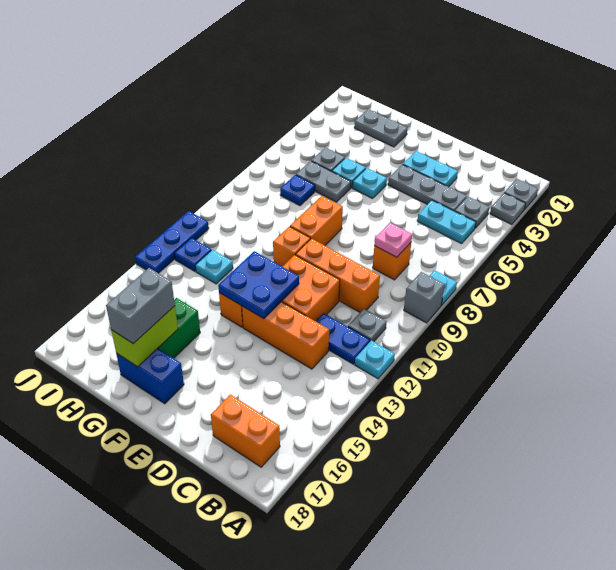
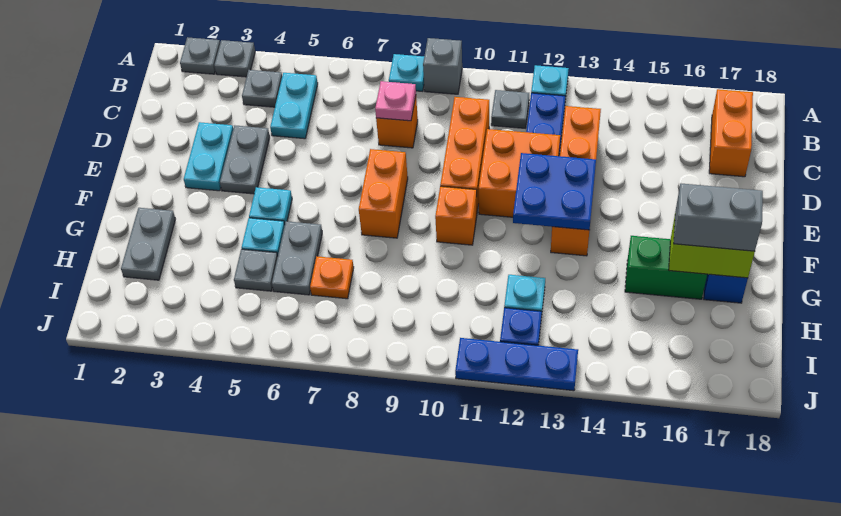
grey plate C4:E4 level 1 -> grey plate D4:E4 level 1
orange brick F8:F9 level 1 -> orange brick E8:F8 level 1
blue plate H7 level 1 -> orange plate H7 level 1

